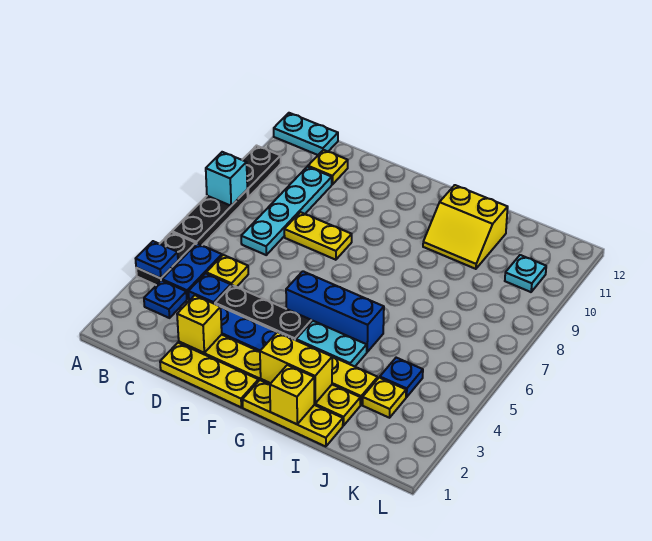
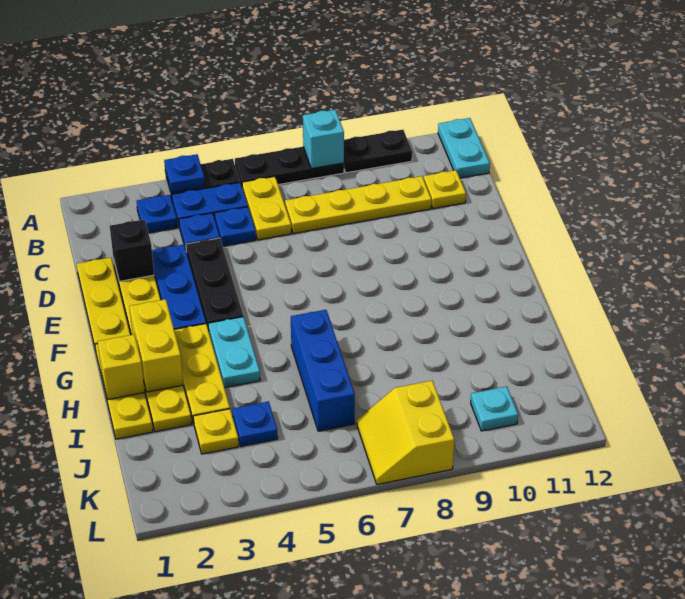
yellow plate C5 level 1 -> blue plate C5 level 1
cyan plate C7:C10 level 1 -> yellow plate C7:C10 level 1
yellow brick D2 level 2 -> black brick D2 level 2
yellow plate D8:E8 level 1 -> yellow plate B6:C6 level 1
blue brick F5:H5 level 1 -> blue brick H6:J6 level 1
yellow slope H10:I11 level 1 top 11 -> yellow slope K7:L8 level 1 top 8

